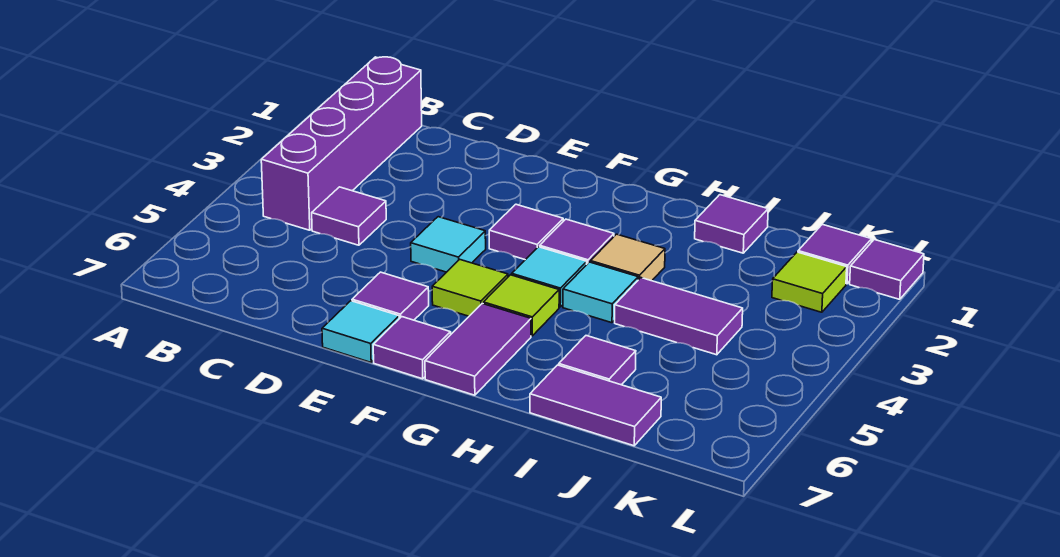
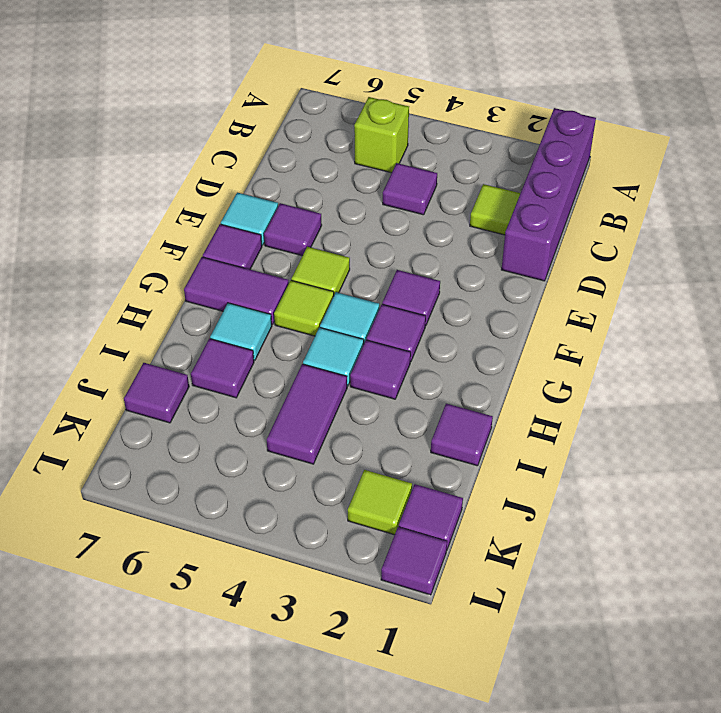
purple brick B1:B4 level 1 -> purple brick A1:D1 level 1
none -> lime brick B5 level 1
none -> lime tile C2 level 1
cyan tile E4 level 1 -> cyan tile H6 level 1
tan tile H3 level 1 -> purple tile H3 level 1
purple tile I7:J7 level 1 -> purple tile J7 level 1

